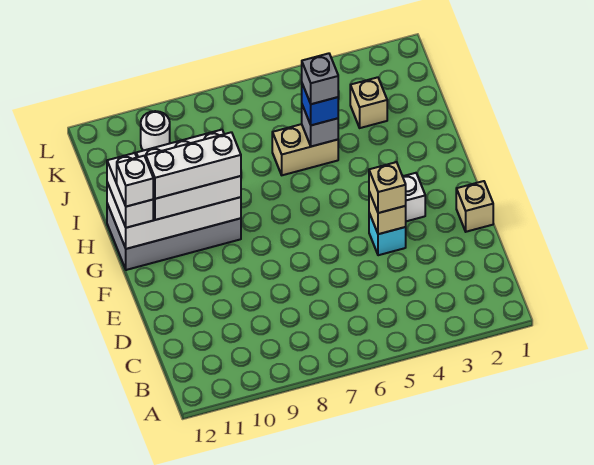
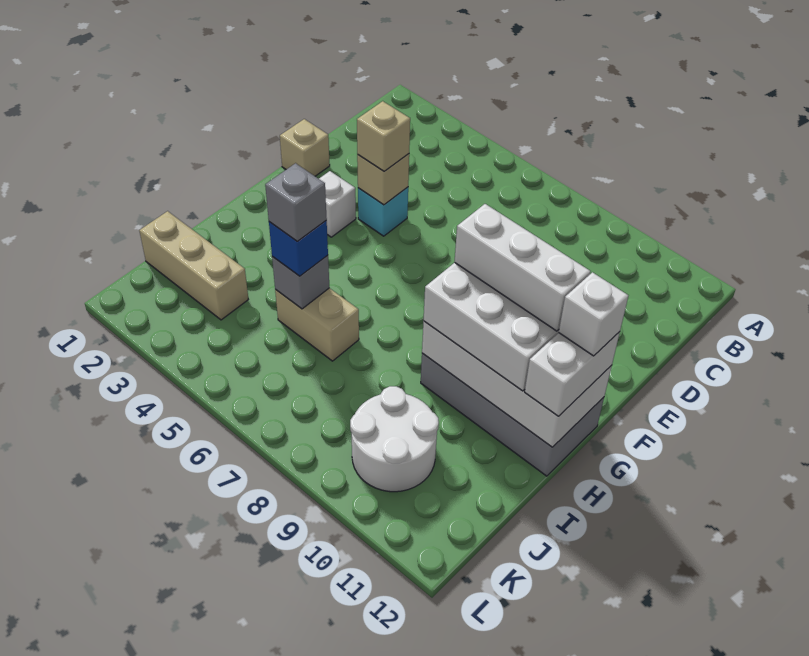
tan brick J3 level 1 -> tan brick J1:J3 level 1
white round brick K10 level 1 -> white round brick J9:K10 level 1

